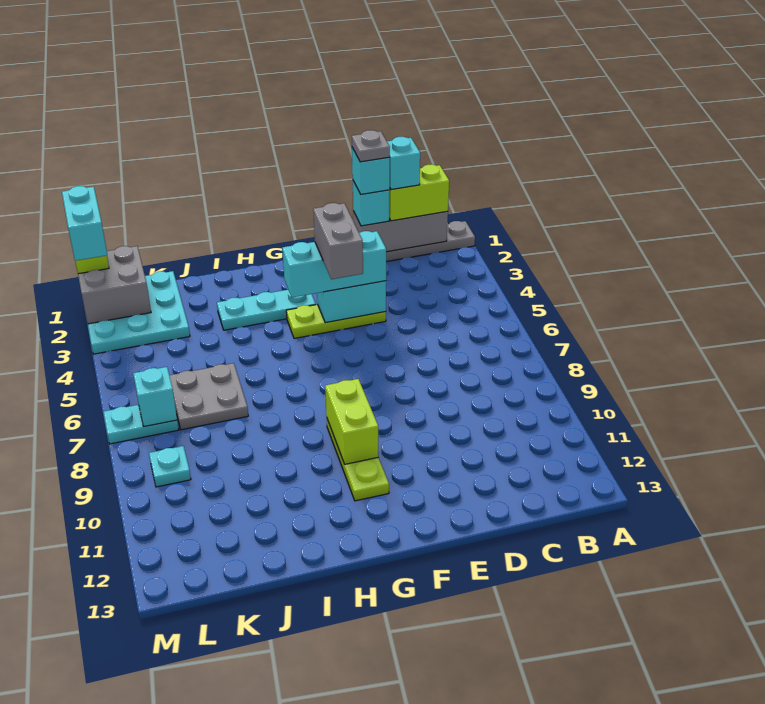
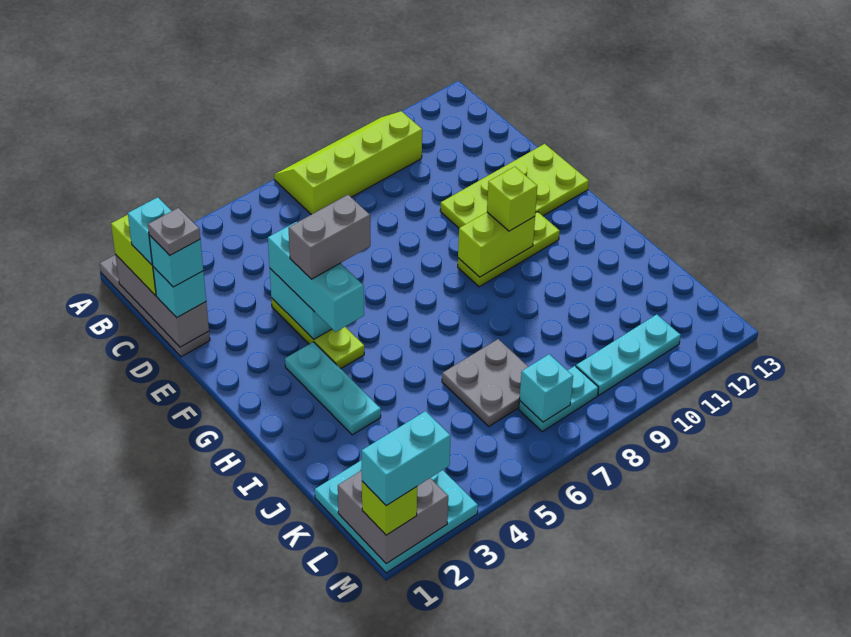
none -> lime slope A7:B10 level 1 top B
none -> lime plate E10:F13 level 1
none -> lime brick G10 level 3
cyan plate L7:M7 level 1 -> cyan plate L7:L8 level 1
cyan plate L9 level 1 -> cyan plate L9:L11 level 1

